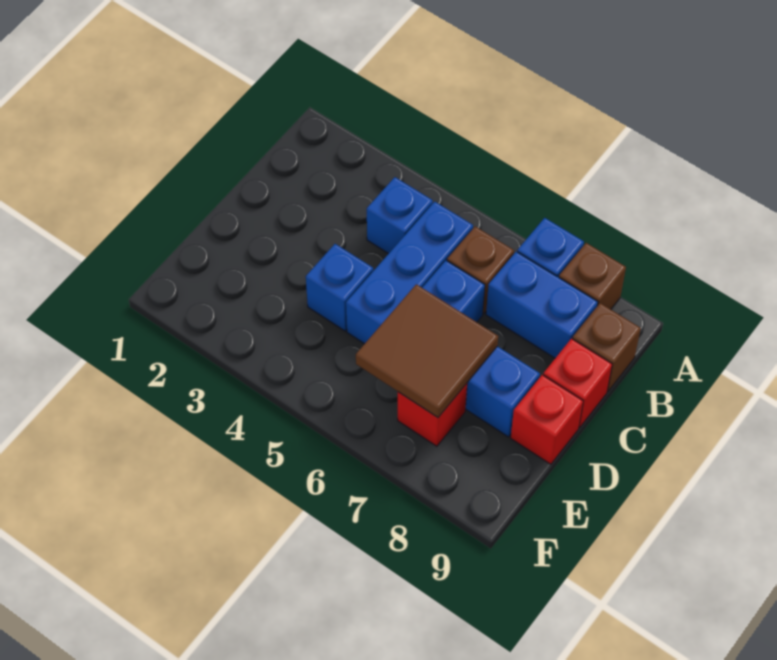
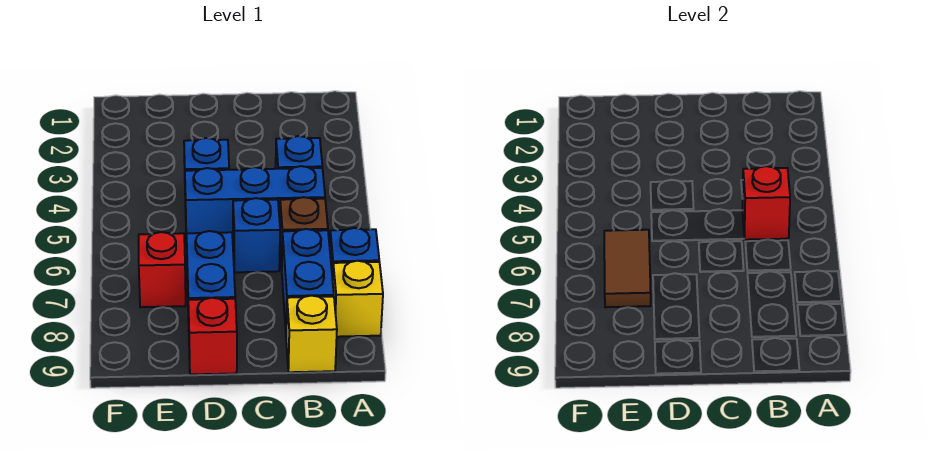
brown brick A8 level 1 -> yellow brick A8 level 1
brown brick B9 level 1 -> yellow brick B9 level 1
red brick C9 level 1 -> red brick B5 level 2
brown tile D6:E7 level 2 -> brown tile E6:E7 level 2

